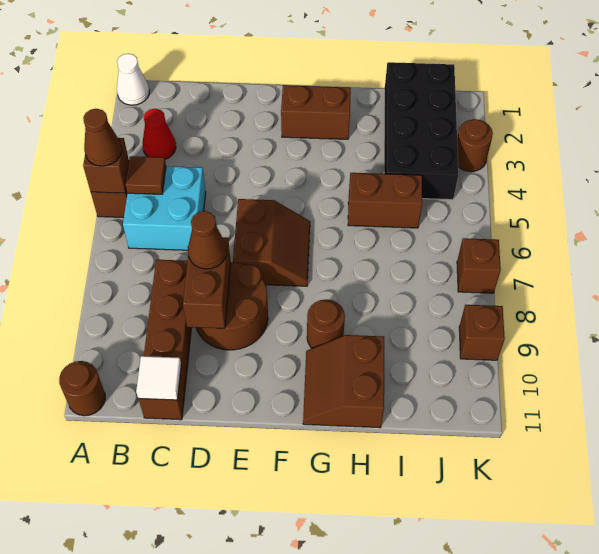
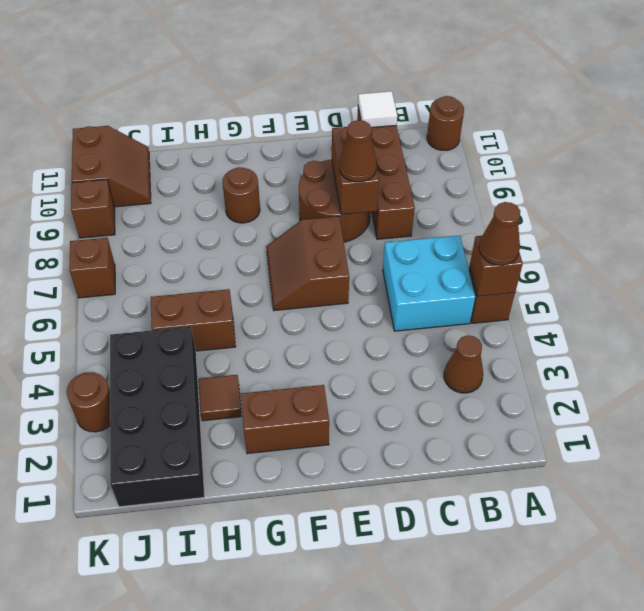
white cone A1 level 1 -> none
red cone B3 level 1 -> brown cone B3 level 1
brown tile B5 level 2 -> brown tile H3 level 1
brown slope G10:H11 level 1 top H -> brown slope J10:K11 level 1 top K

